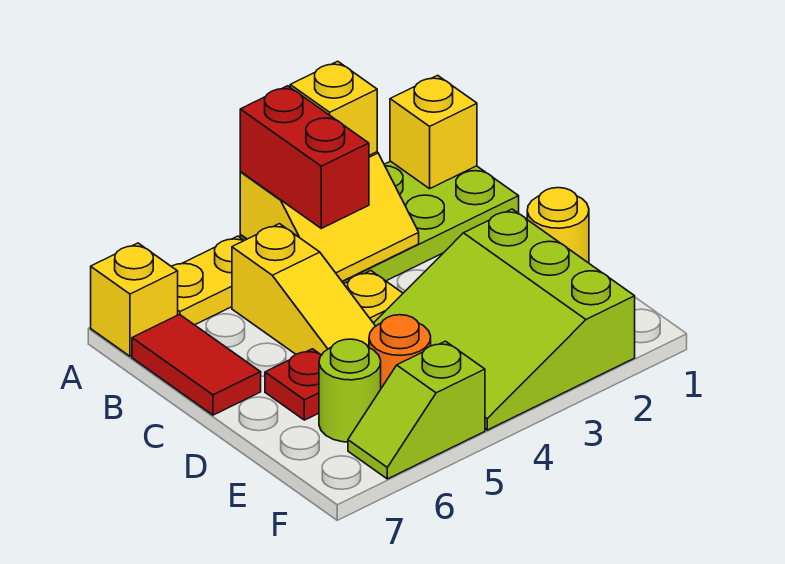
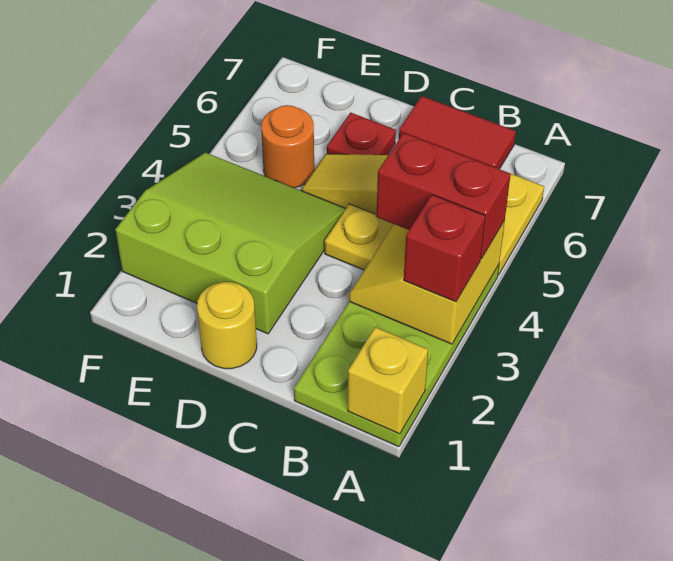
yellow brick A3 level 3 -> red brick A3 level 3
yellow brick A7 level 1 -> none
lime round brick E6 level 1 -> none
lime slope F5:F6 level 1 top 5 -> none

